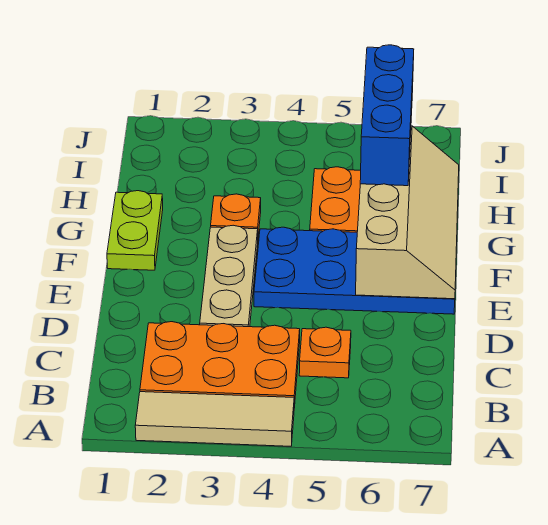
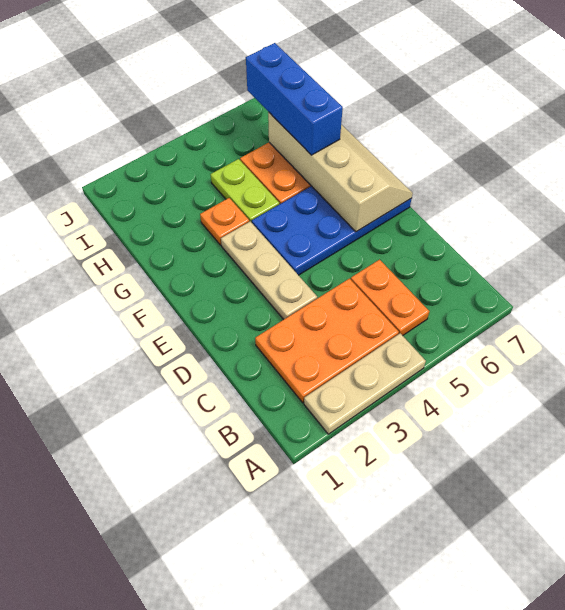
tan tile A2:A4 level 1 -> tan plate A2:A4 level 1
orange plate C5 level 1 -> orange plate B5:C5 level 1
lime plate F1:G1 level 1 -> lime plate G4:H4 level 1

